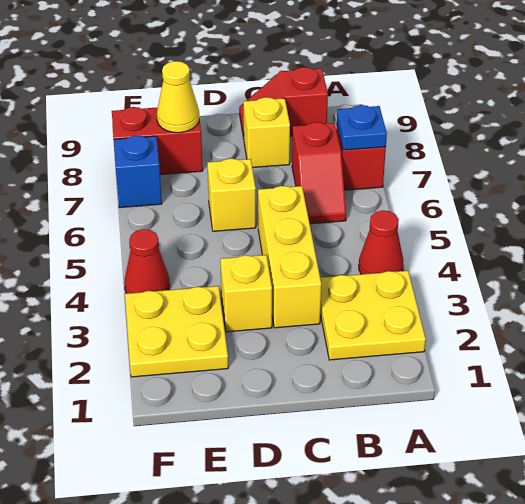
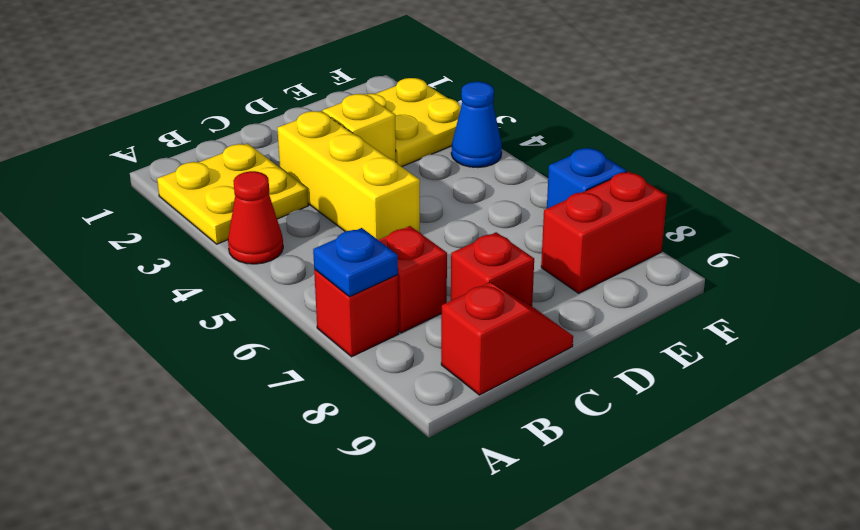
yellow brick C8 level 1 -> red brick C8 level 1
yellow brick D6 level 1 -> none
yellow cone E8 level 2 -> none
red cone F4 level 1 -> blue cone F4 level 1

